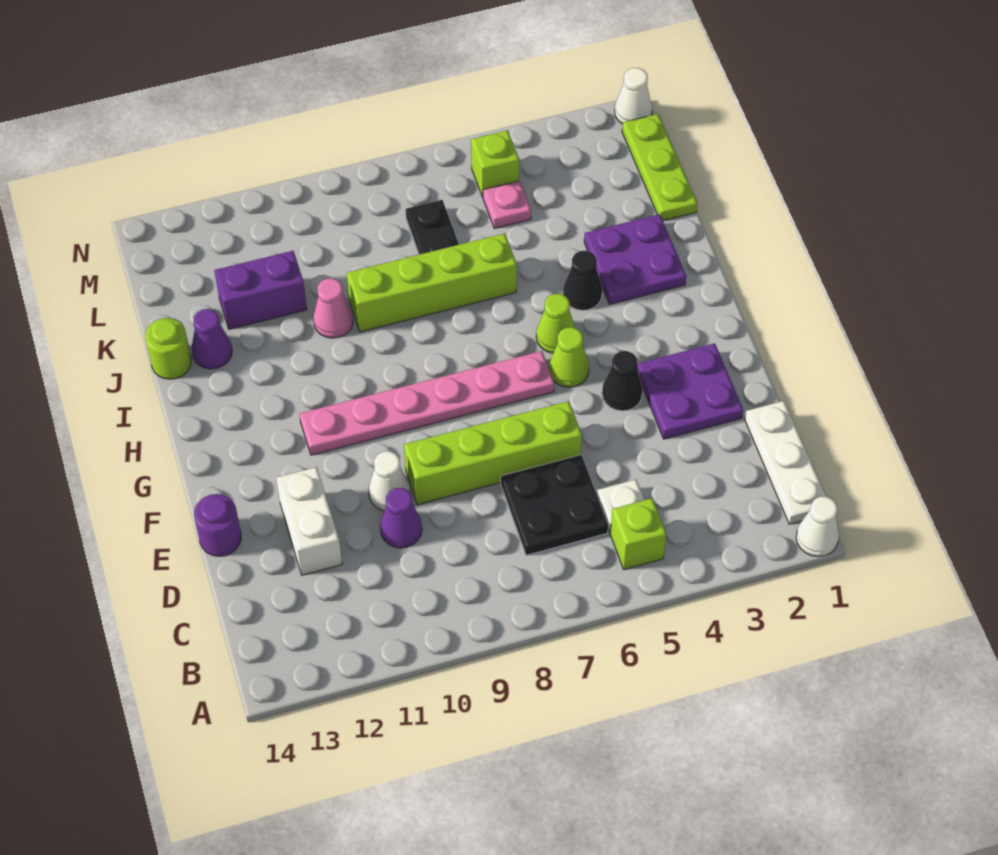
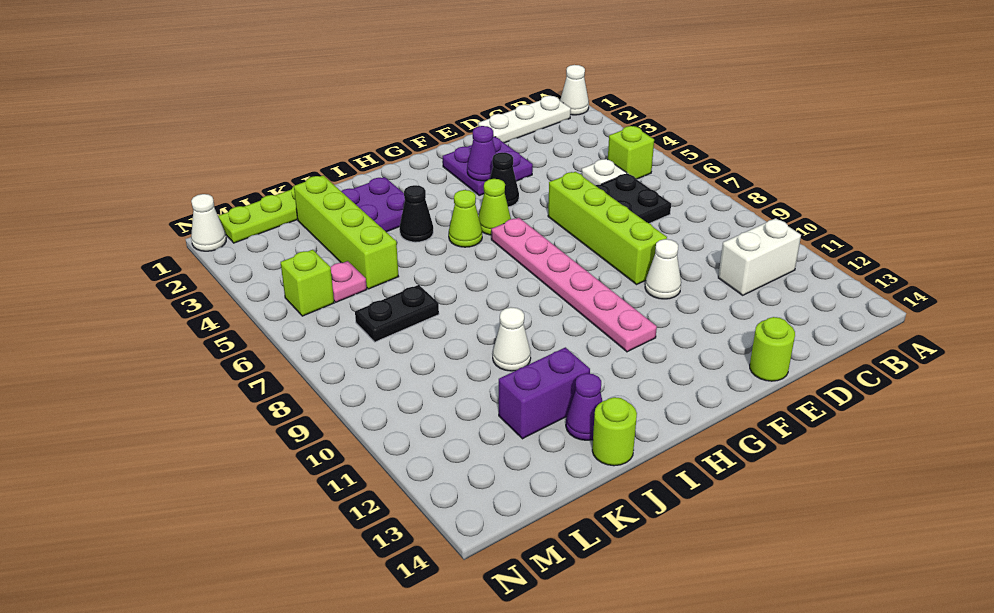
purple cone D10 level 1 -> purple cone F3 level 2
white brick D12:E12 level 1 -> white brick B11:C11 level 1
purple round brick E14 level 1 -> lime round brick E14 level 1
lime brick J6:J9 level 1 -> lime brick K2:K5 level 1
pink cone J10 level 1 -> white cone J10 level 1
purple brick K11:K12 level 1 -> purple brick J12:K12 level 1

